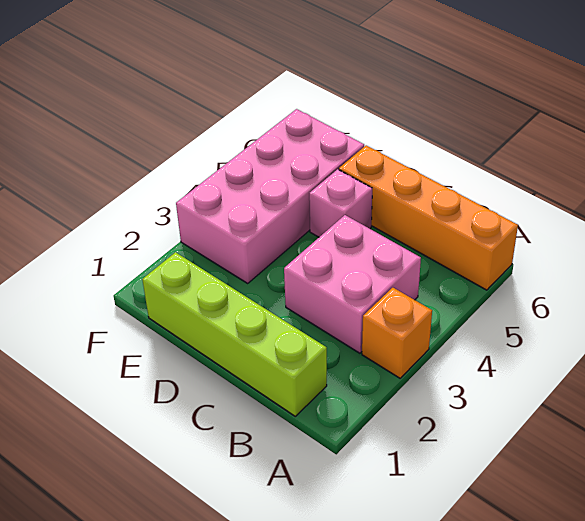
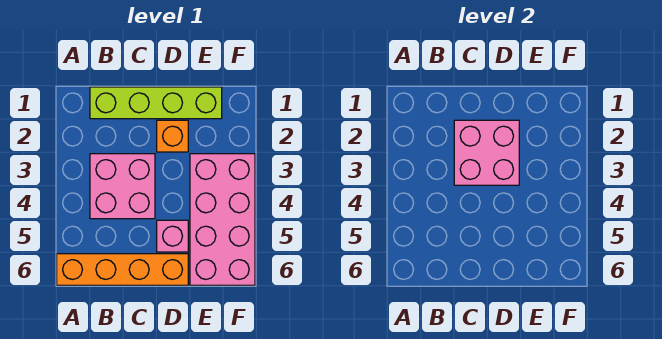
orange brick A3 level 1 -> orange brick D2 level 1
none -> pink brick C2:D3 level 2

